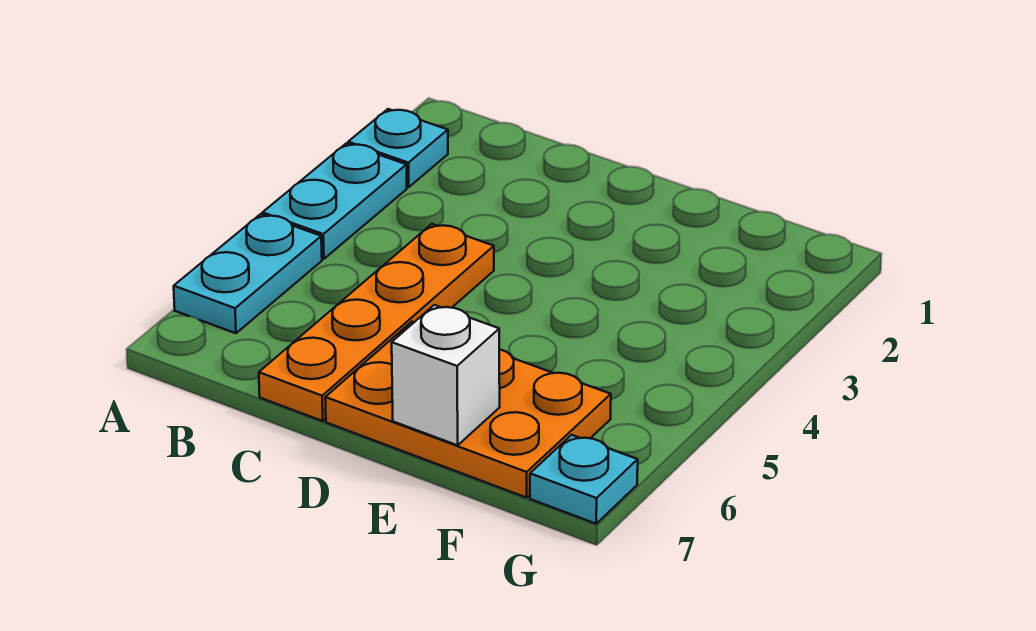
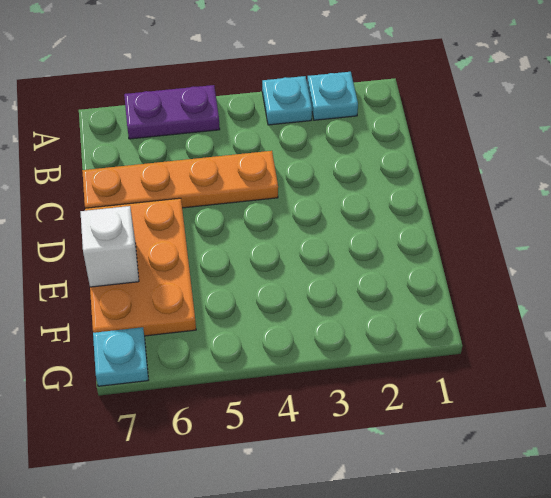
cyan plate A3:A4 level 1 -> cyan plate A3 level 1
cyan plate A5:A6 level 1 -> purple plate A5:A6 level 1

